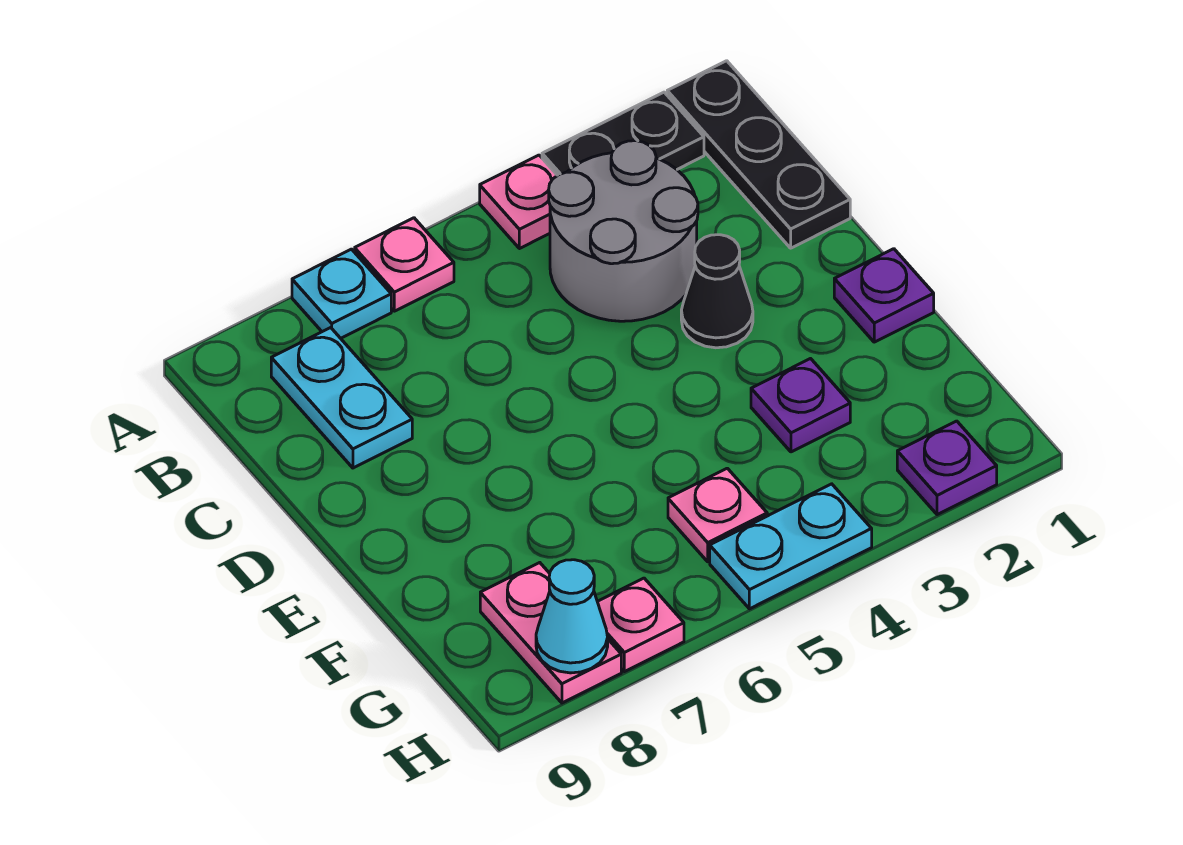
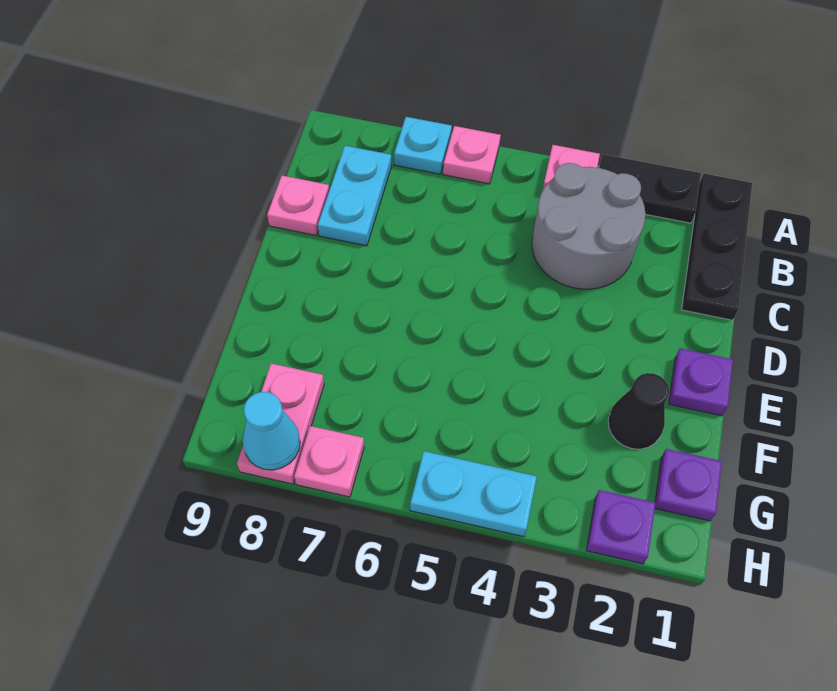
black cone D3 level 1 -> black cone F2 level 1
purple plate F3 level 1 -> purple plate G1 level 1
pink plate G5 level 1 -> pink plate C9 level 1

